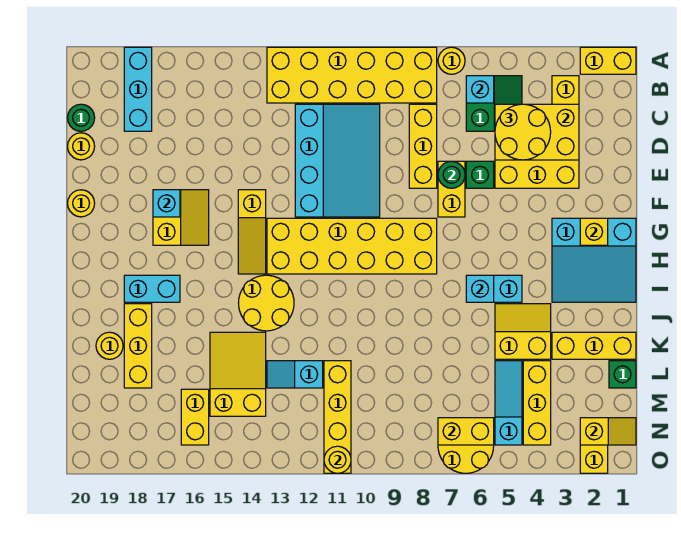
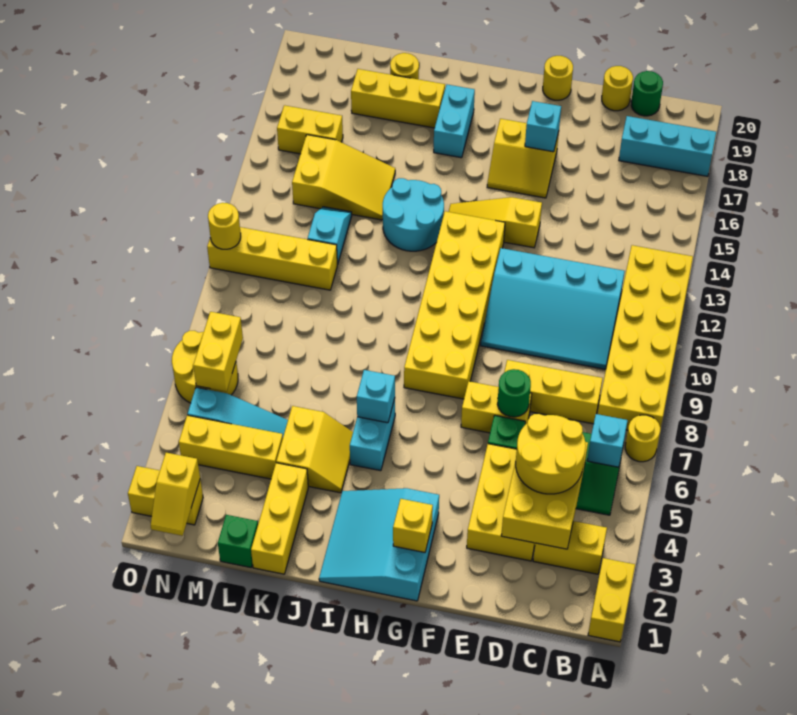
yellow round brick I13:J14 level 1 -> cyan round brick I13:J14 level 1

